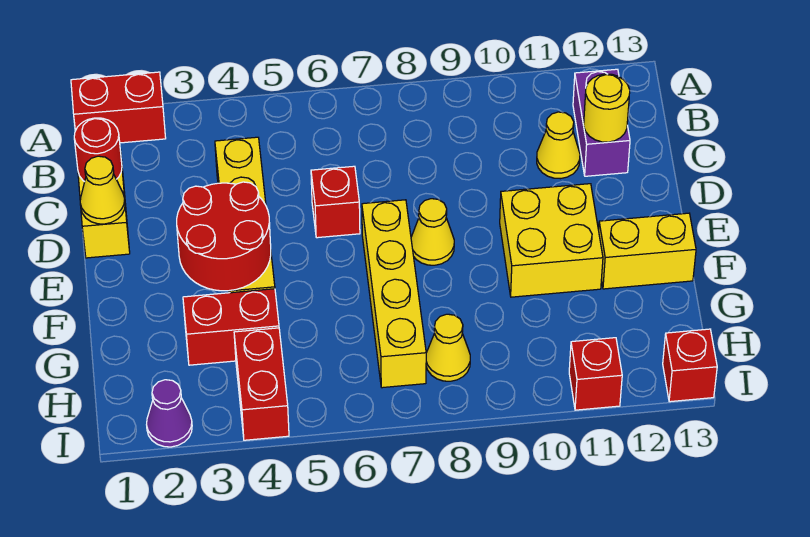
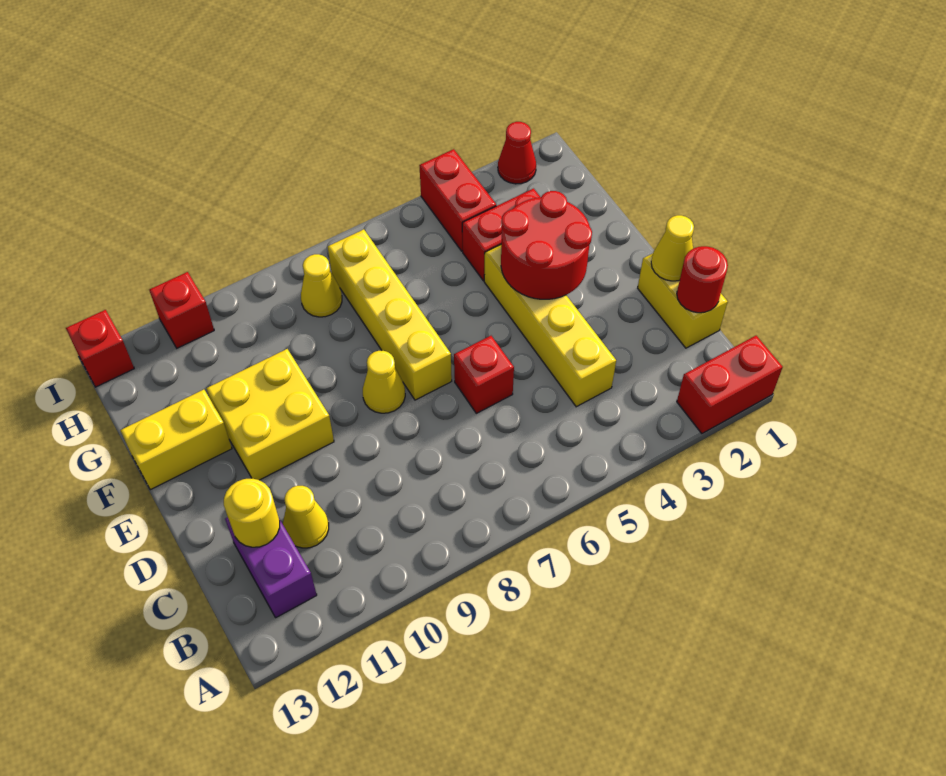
purple cone I2 level 1 -> red cone I2 level 1

